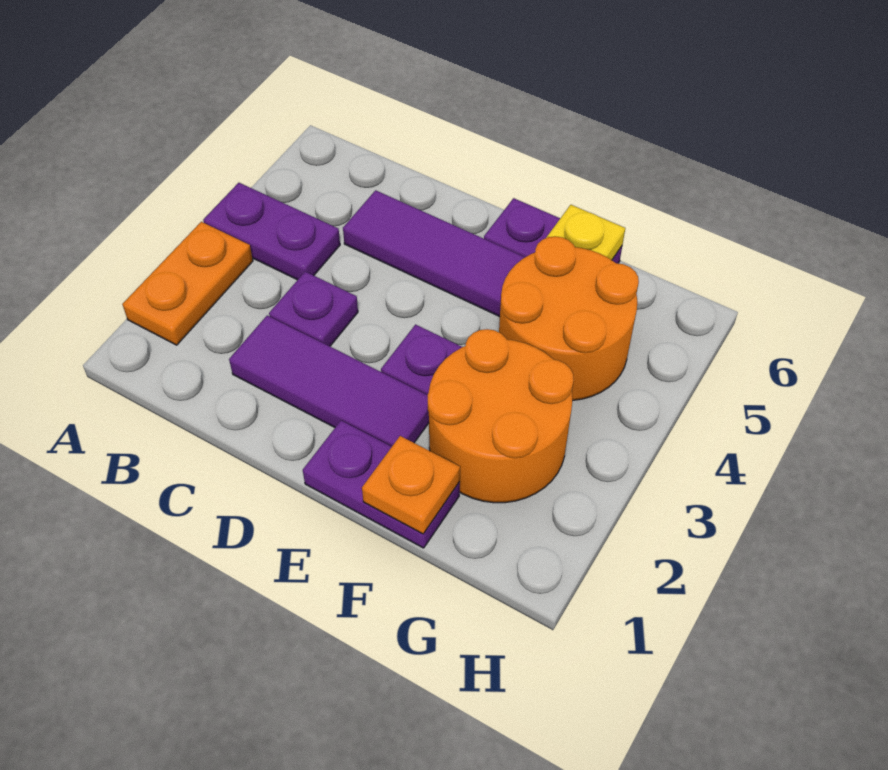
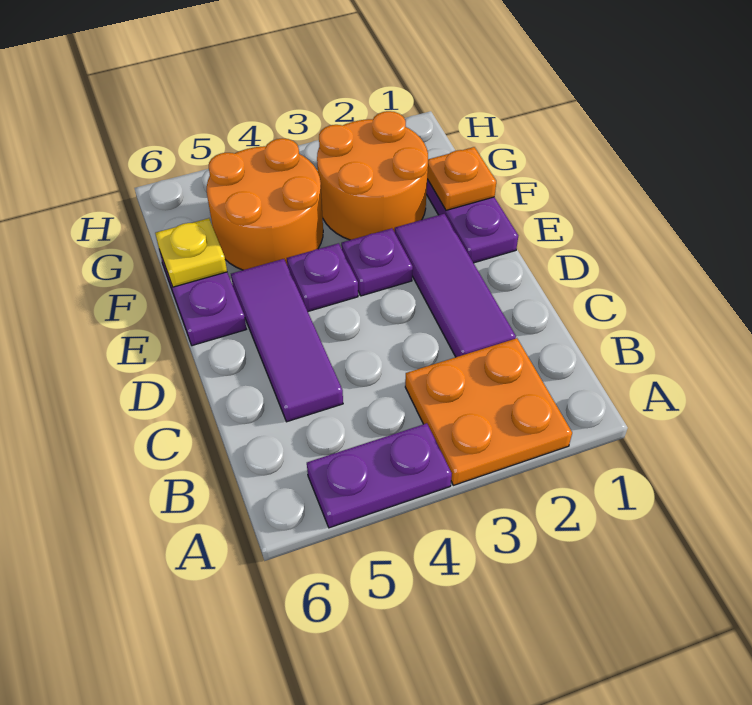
orange plate A2:A3 level 1 -> orange plate A2:B3 level 1
purple plate A4:B4 level 1 -> purple plate A4:A5 level 1
purple plate C3 level 1 -> purple plate E4 level 1

